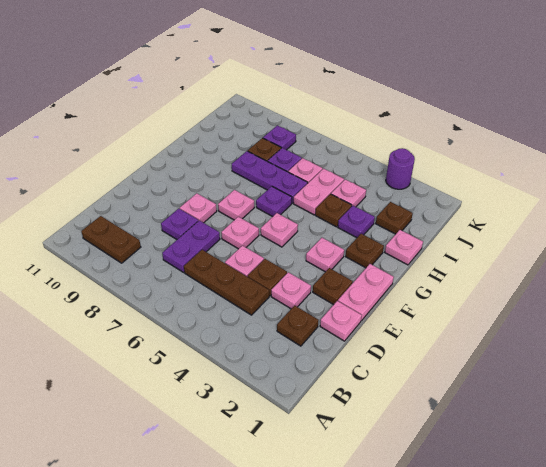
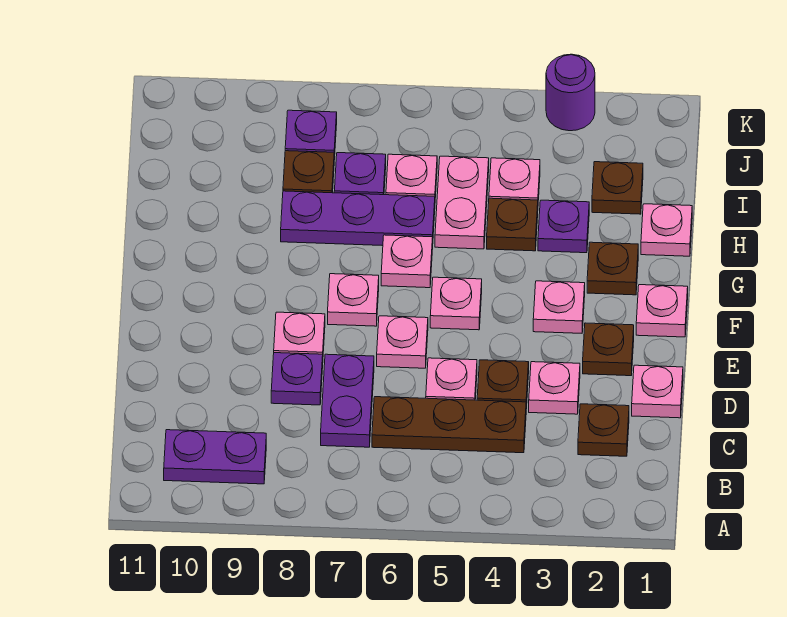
brown plate B9:B10 level 1 -> purple plate B9:B10 level 1
pink plate E1:F1 level 1 -> pink plate F1 level 1
purple plate G6 level 1 -> pink plate G6 level 1

